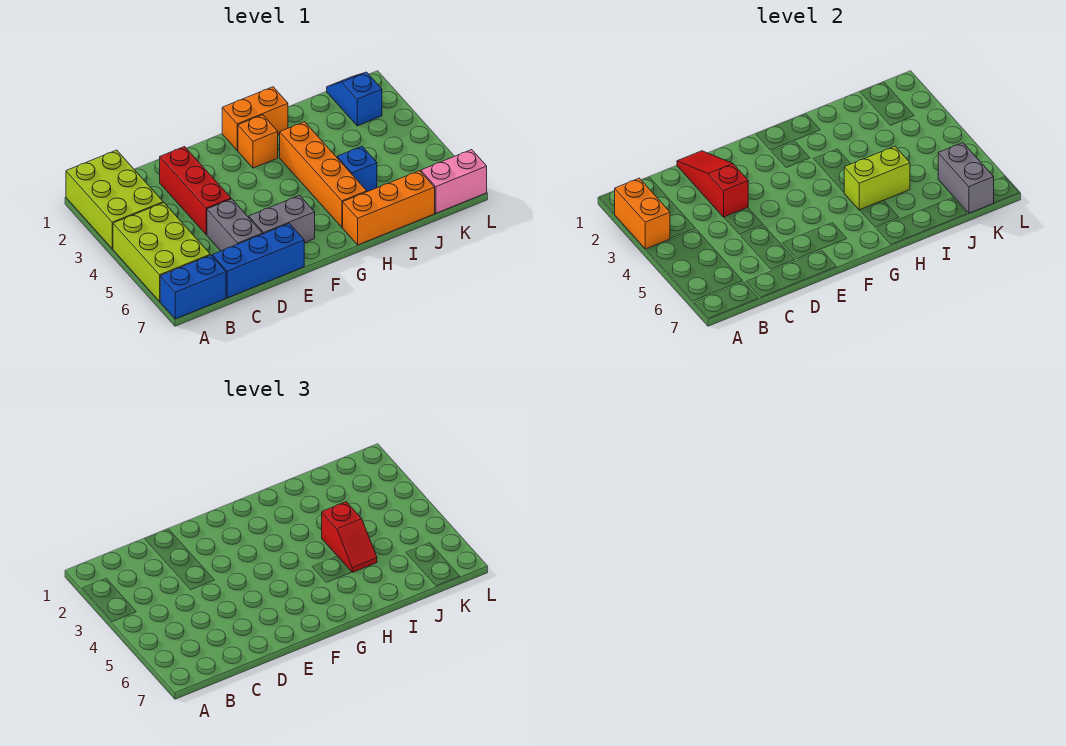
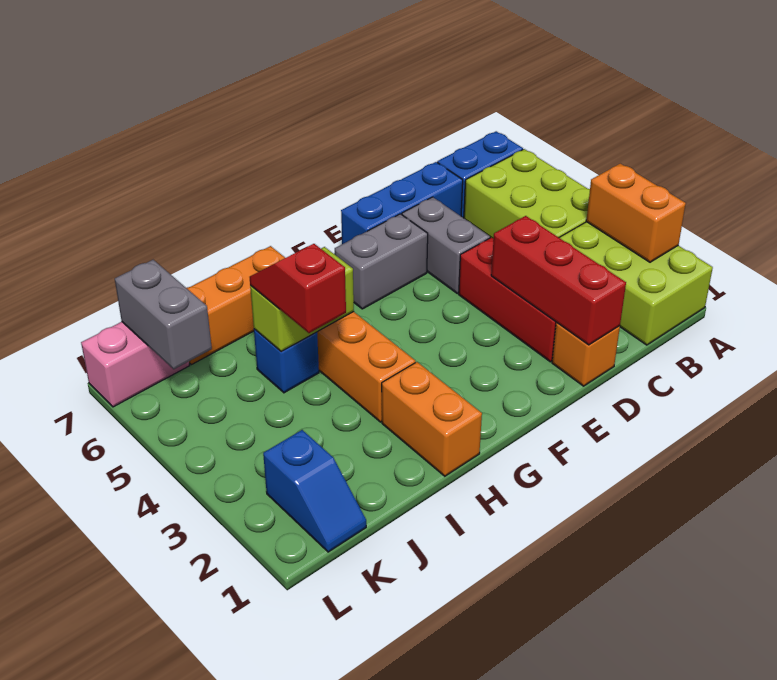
red slope D1:D3 level 2 top 3 -> red brick D1:D3 level 2
orange brick G1:H1 level 1 -> orange brick H1:H2 level 1
orange brick G2 level 1 -> orange brick D1 level 1

